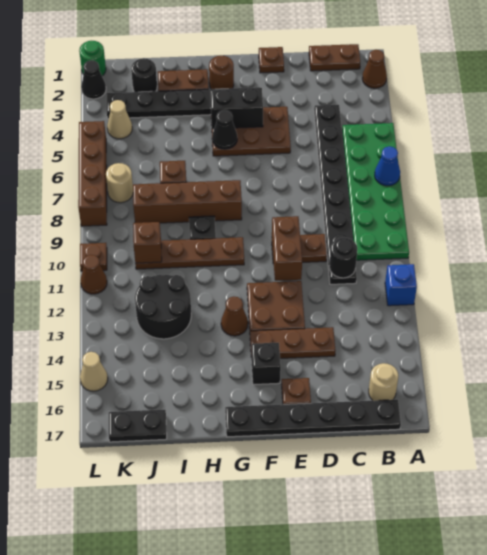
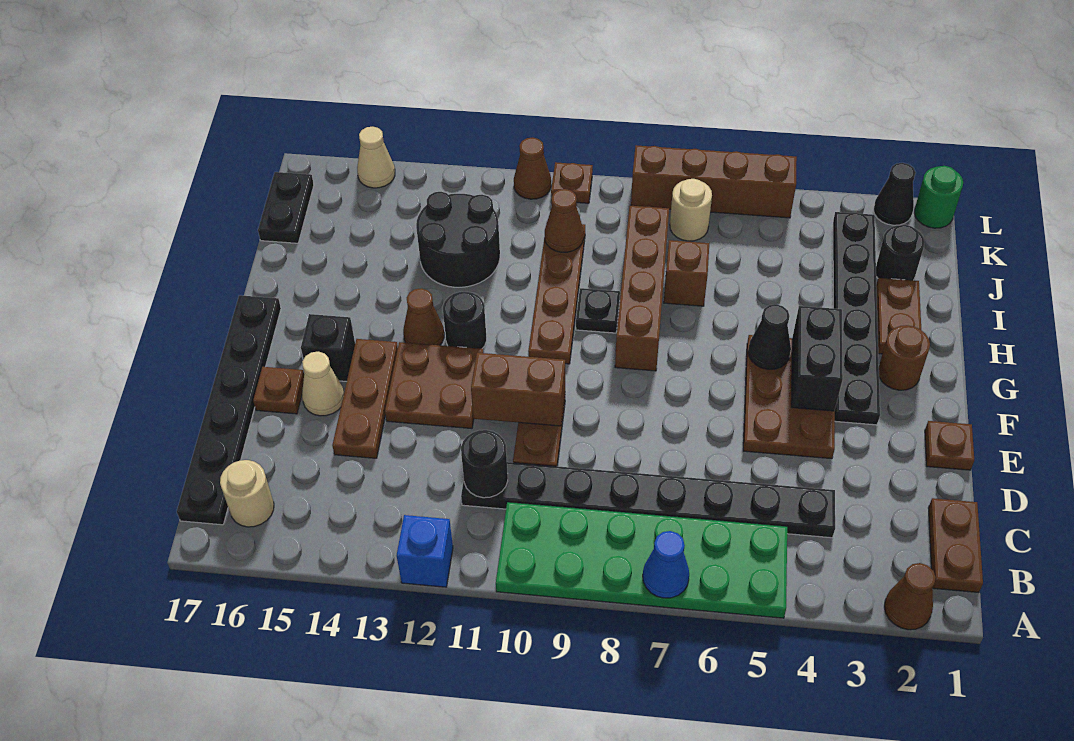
none -> black round brick G12 level 1
brown brick J10 level 2 -> brown cone J10 level 2
tan cone K4 level 1 -> tan cone E15 level 1

